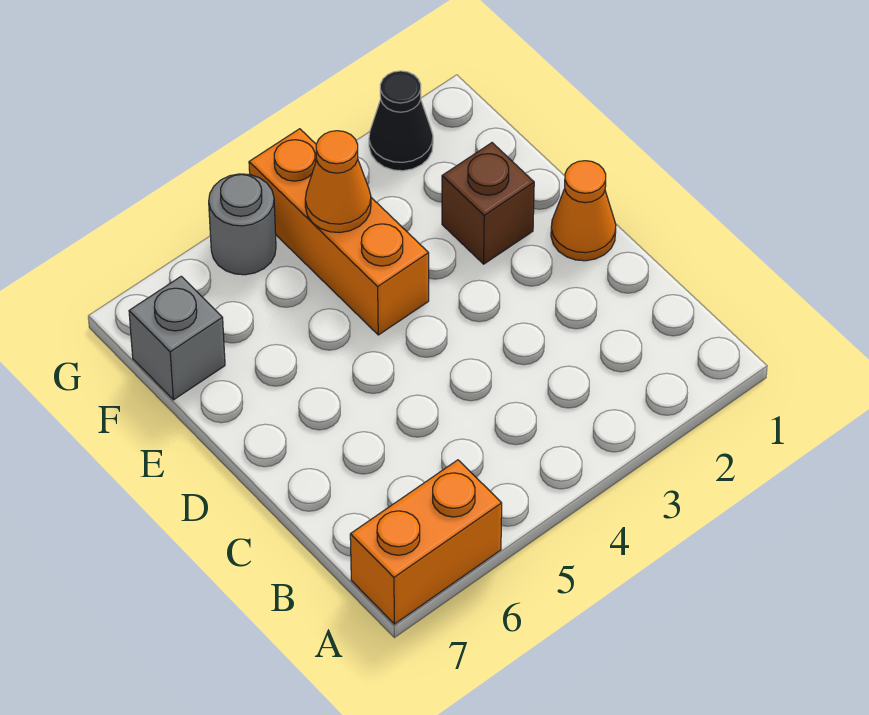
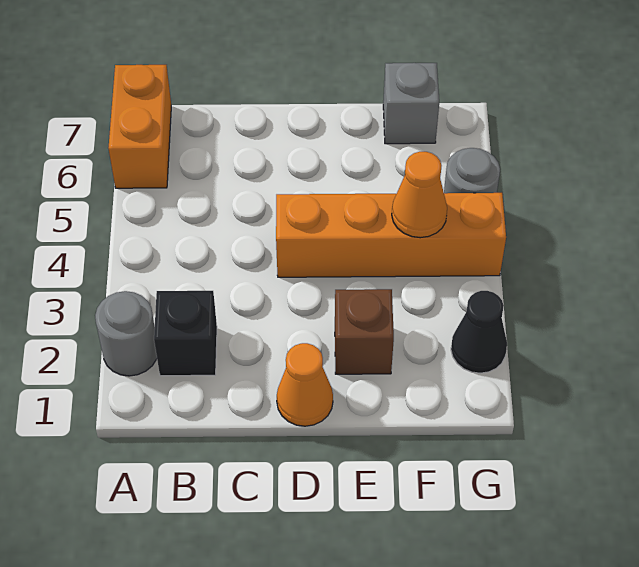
none -> grey round brick A2 level 1
none -> black brick B2 level 1
orange brick E4:G4 level 1 -> orange brick D4:G4 level 1

